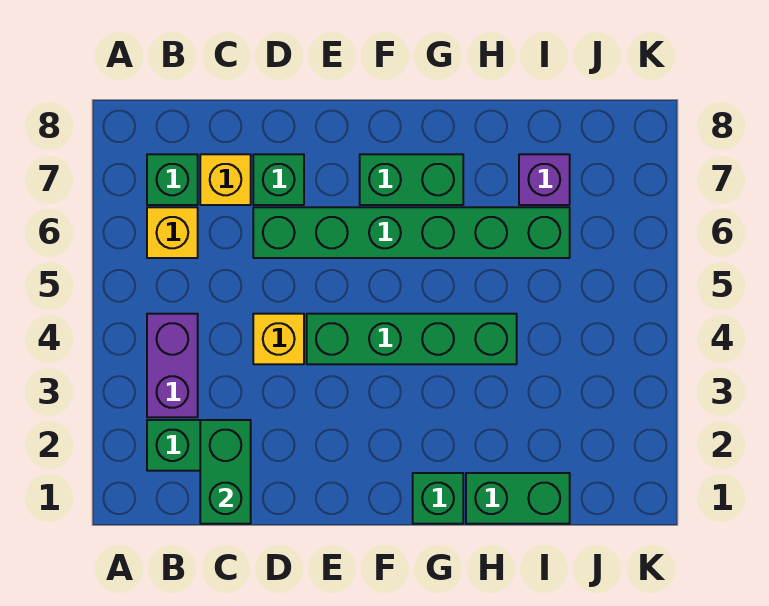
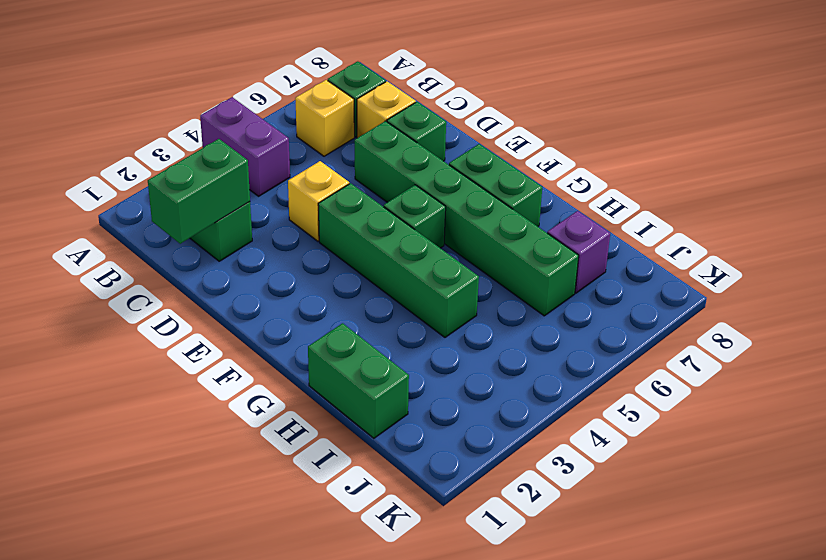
purple brick B3:B4 level 1 -> purple brick A4:B4 level 1
green brick G1 level 1 -> green brick F5 level 1

